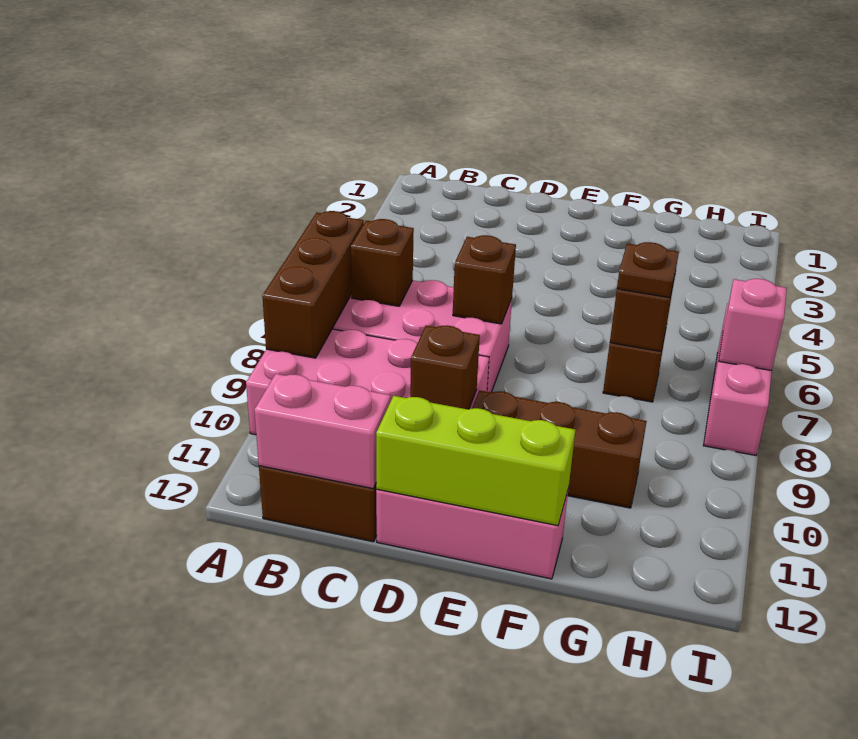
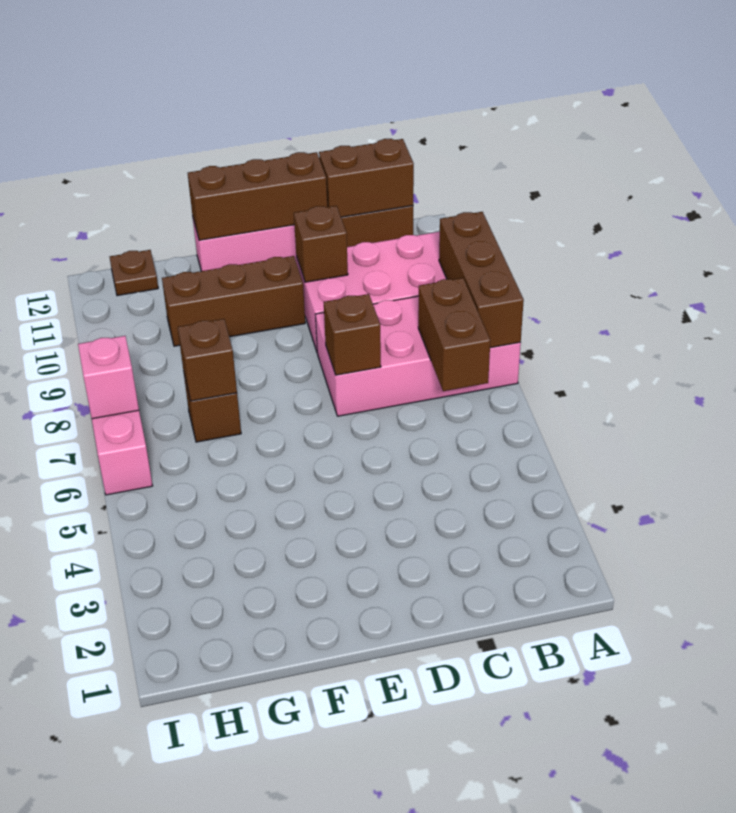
brown brick B7 level 2 -> brown brick B6:B7 level 2
pink brick B12:C12 level 2 -> brown brick B12:C12 level 2
lime brick D12:F12 level 2 -> brown brick D12:F12 level 2
brown plate G7 level 3 -> brown plate H12 level 1

